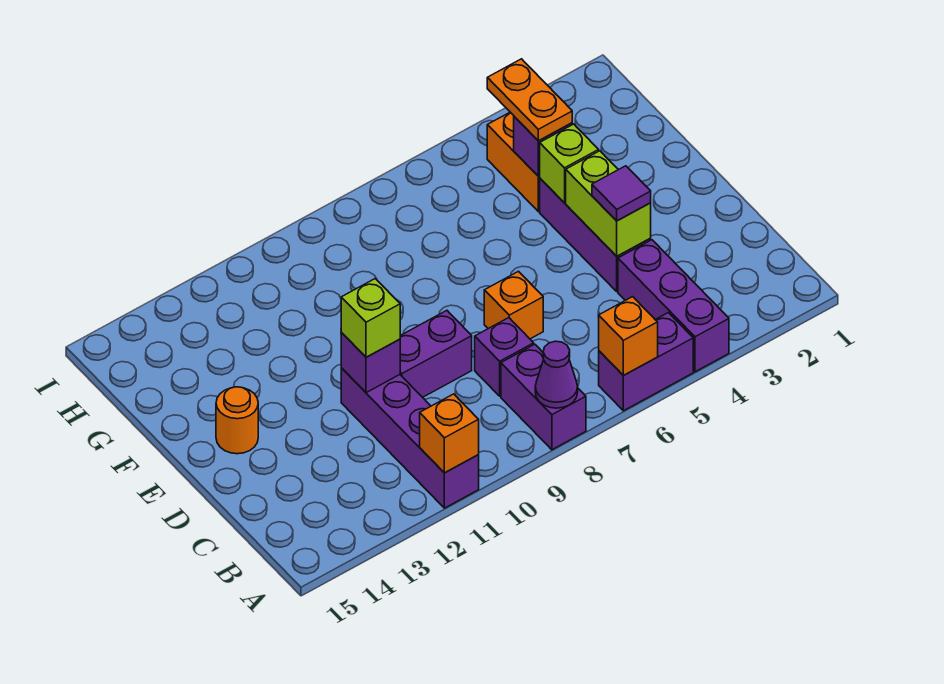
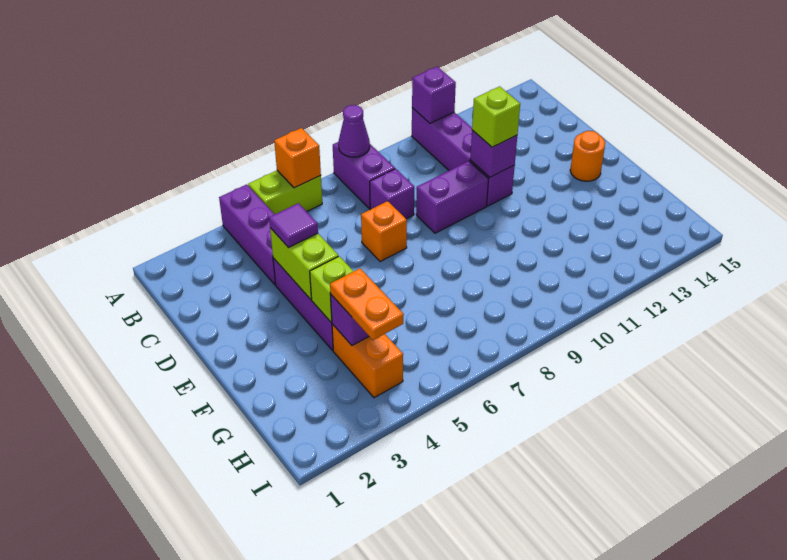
purple brick A5:A6 level 1 -> lime brick A5:A6 level 1
orange brick A11 level 2 -> purple brick A11 level 2

